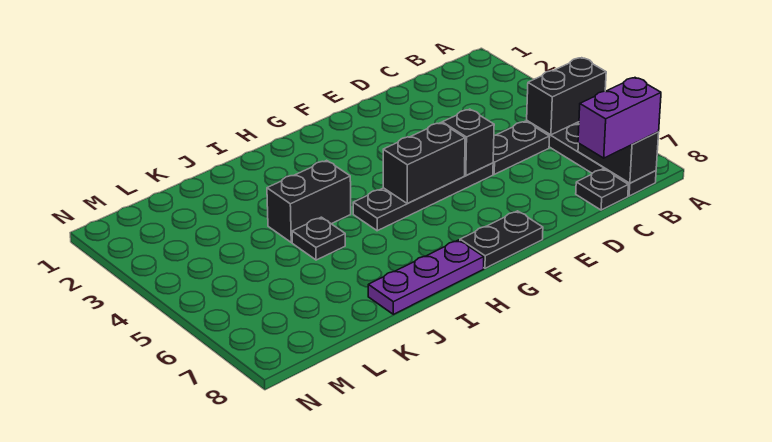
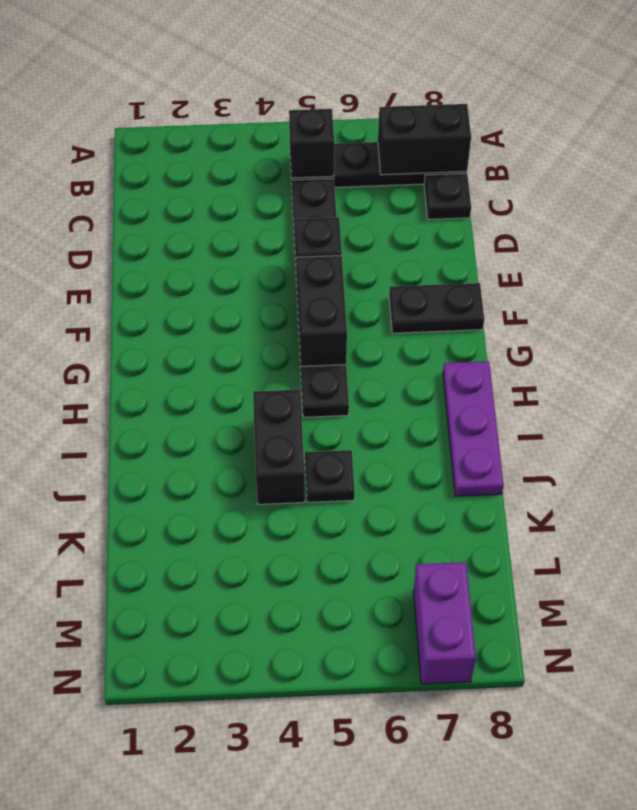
black brick A5:B5 level 2 -> black brick B5 level 2
purple brick B8:C8 level 3 -> purple brick M7:N7 level 1
black plate F8:G8 level 1 -> black plate F7:F8 level 1

